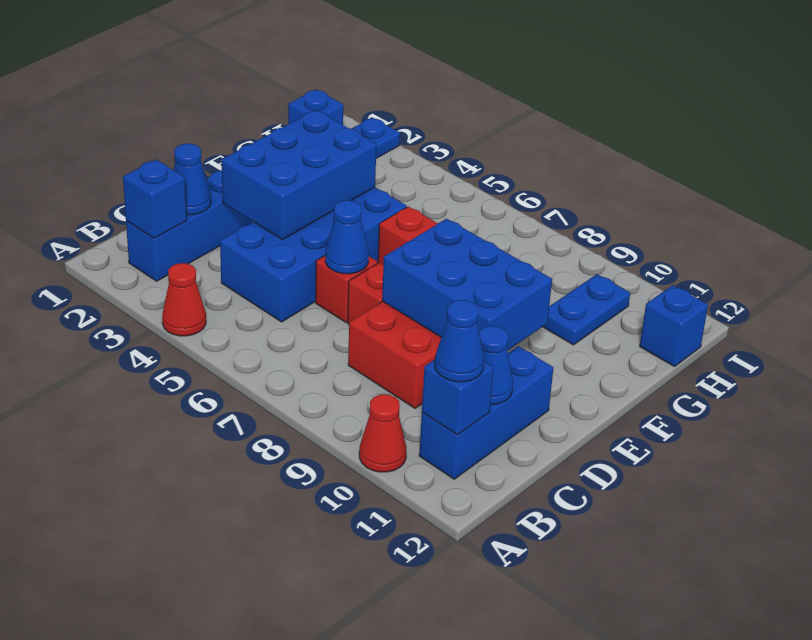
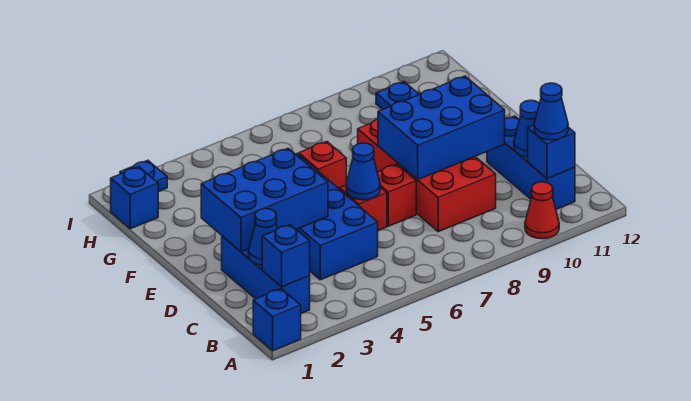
red cone A4 level 1 -> none
blue brick D3:F4 level 2 -> blue brick D2:E4 level 2
blue brick H12 level 1 -> blue brick A1 level 1

